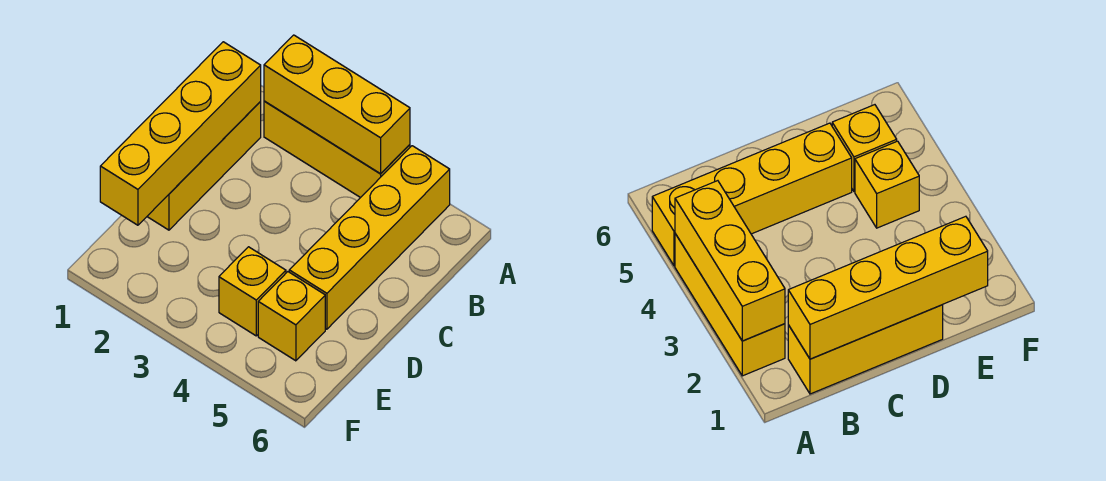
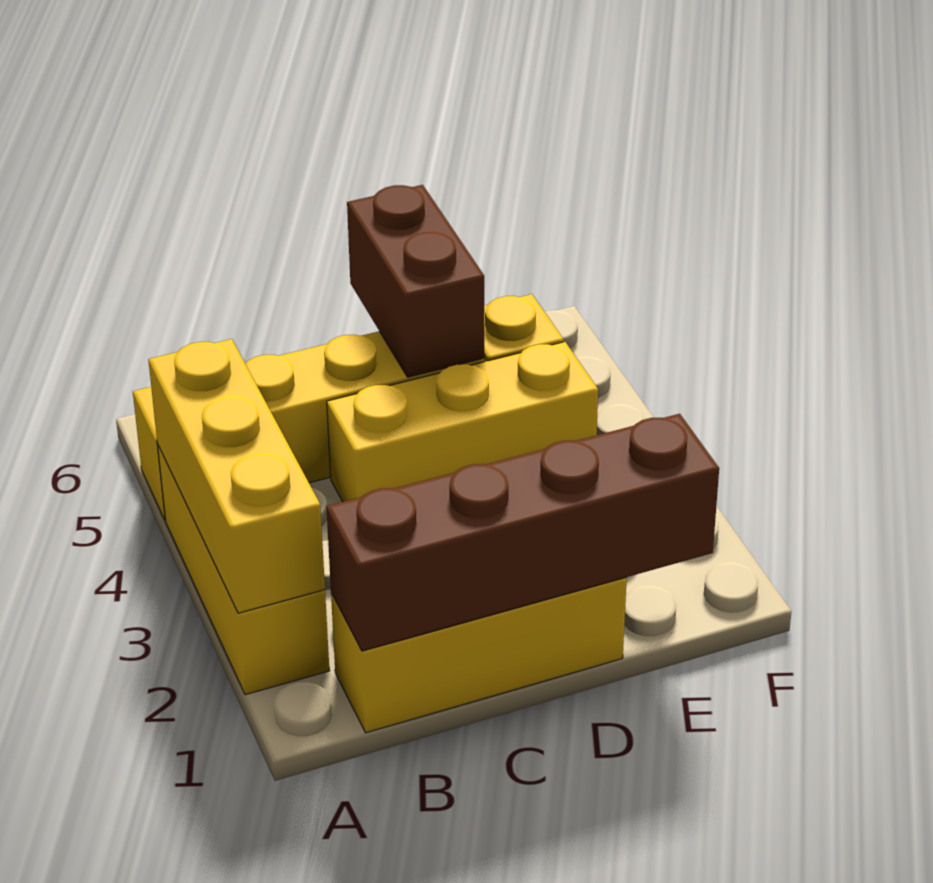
yellow brick B1:E1 level 2 -> brown brick B1:E1 level 2
none -> brown brick D5:D6 level 2
yellow brick E4 level 1 -> yellow brick C4:E4 level 1

